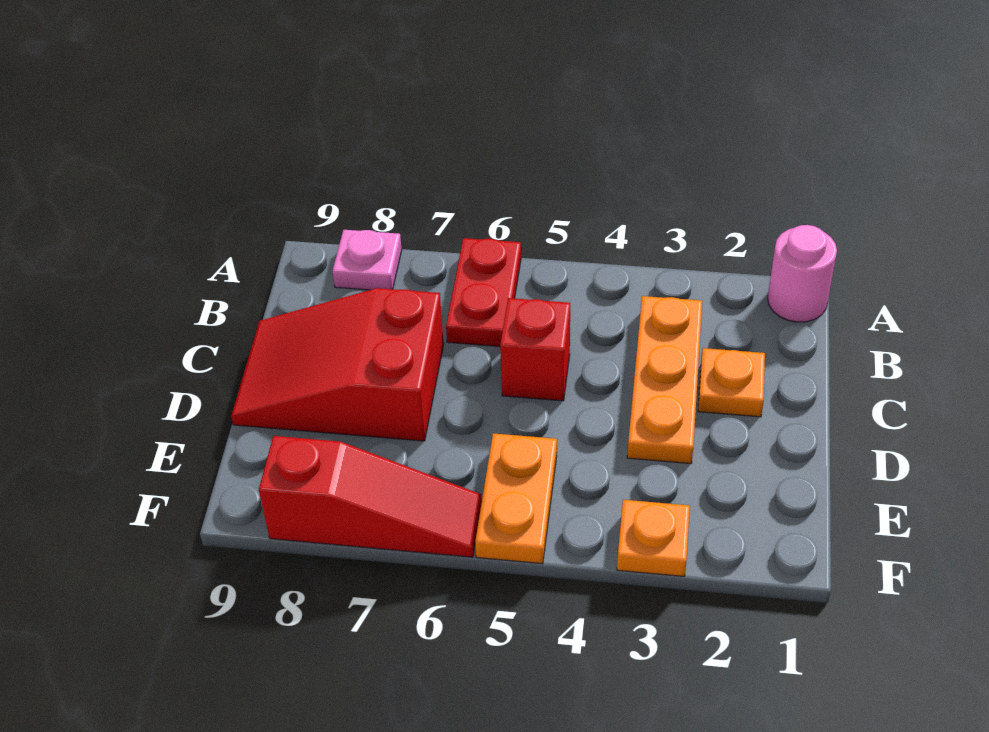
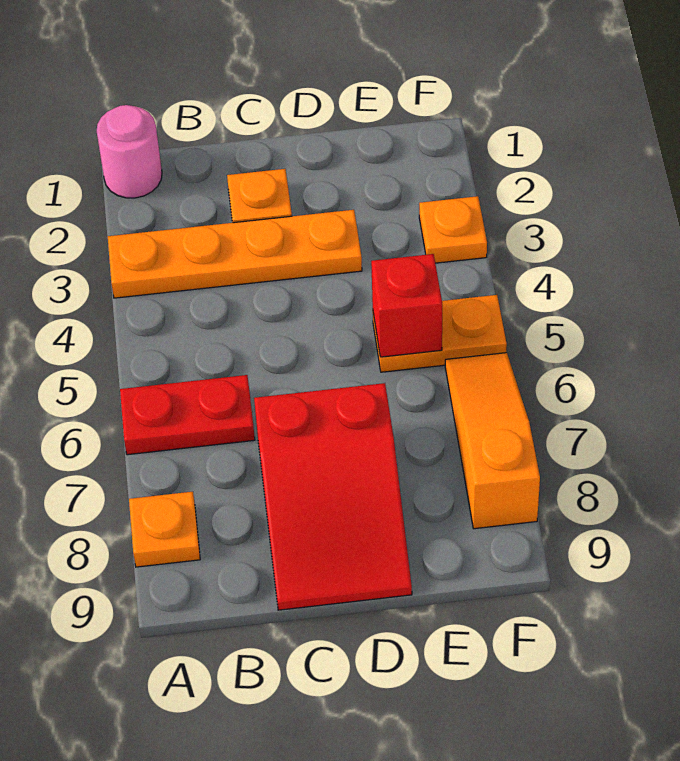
pink plate A8 level 1 -> orange plate A8 level 1
orange plate B3:D3 level 1 -> orange plate A3:D3 level 1
red brick C5 level 1 -> red brick E5 level 2
red slope F6:F8 level 1 top 8 -> orange slope F6:F8 level 1 top 8

